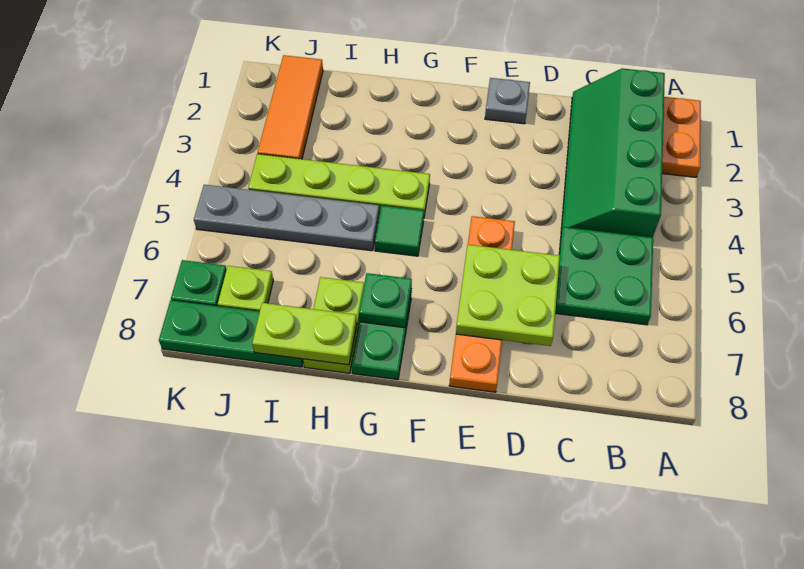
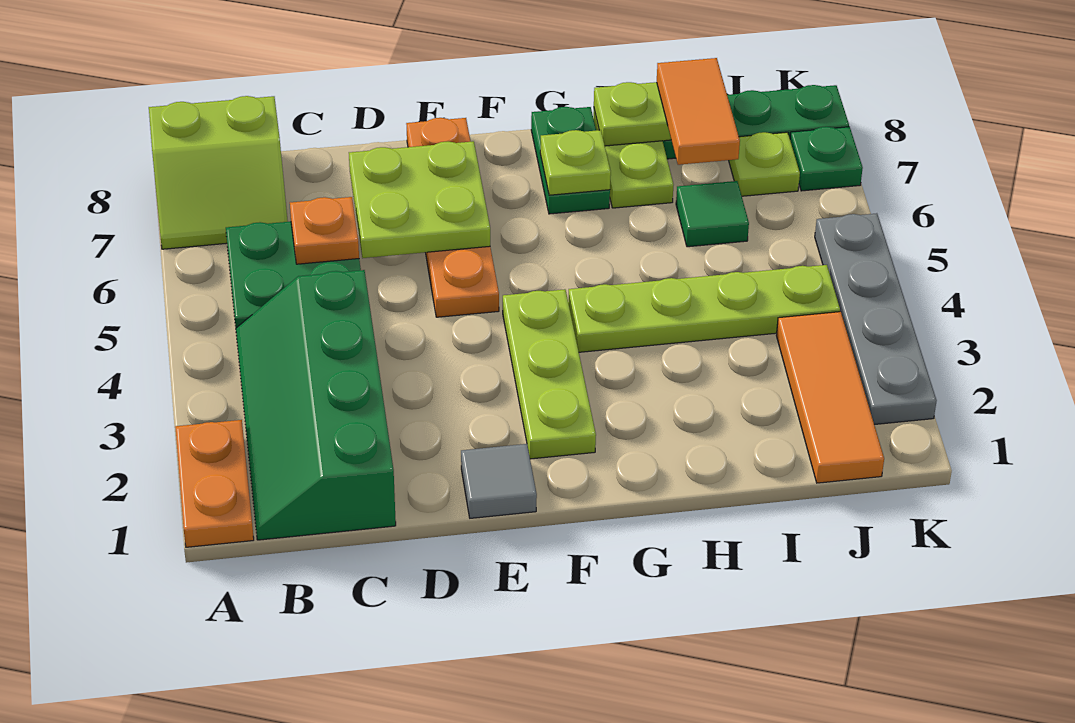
none -> lime slope A7:B8 level 1 top 8
green slope B1:C4 level 1 top B -> green slope B1:C4 level 1 top C
none -> orange plate C6 level 2
grey plate E1 level 1 -> grey tile E1 level 1
none -> lime plate F2:F4 level 1
green tile G5 level 1 -> green tile I6 level 1
green plate G7 level 2 -> lime plate G7 level 2
grey plate H5:K5 level 1 -> grey plate K2:K5 level 1
none -> orange tile I7:I8 level 3

